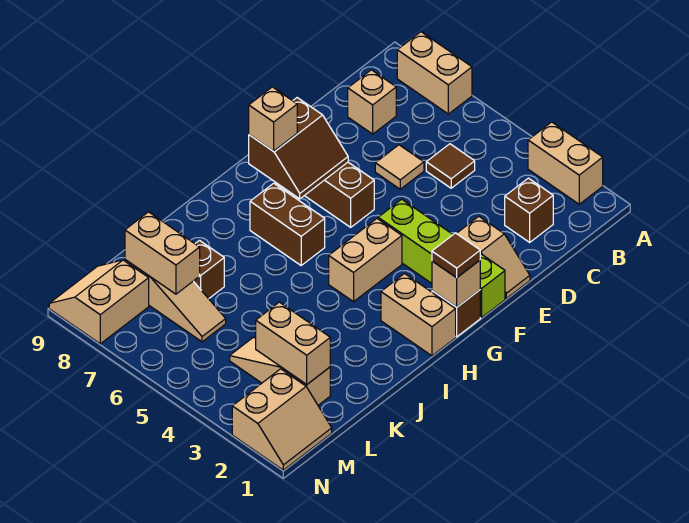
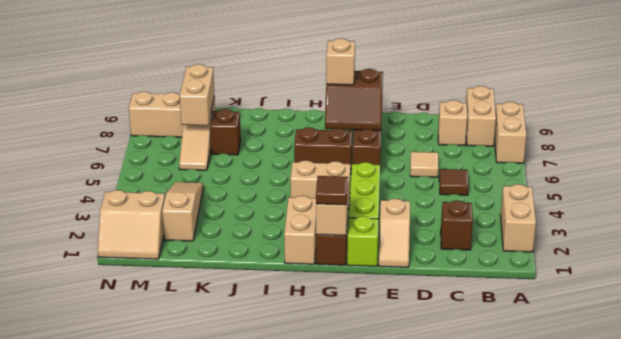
brown brick H6:H7 level 1 -> brown brick G6:H6 level 1
tan brick L2:L3 level 2 -> tan brick B8:B9 level 1

